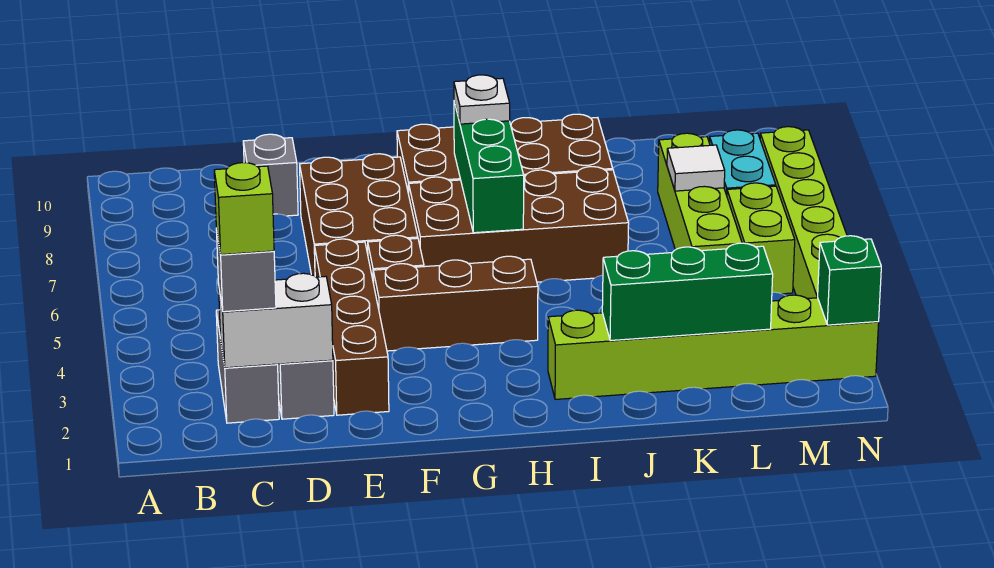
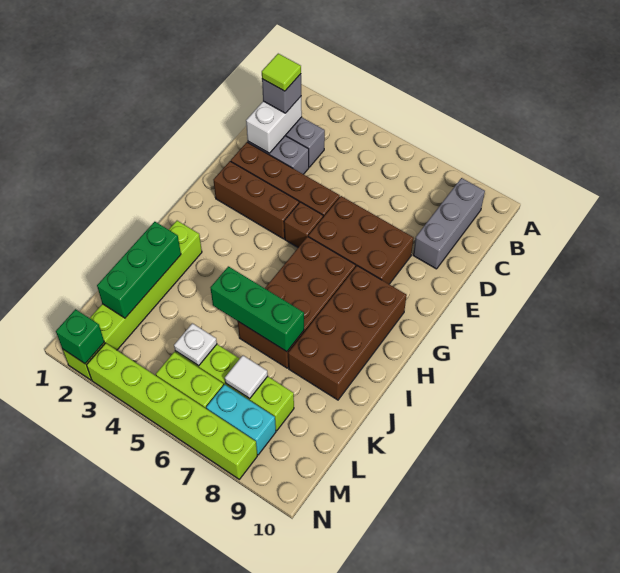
lime brick C2 level 4 -> lime tile C2 level 4
grey brick D9 level 1 -> grey brick B9:D9 level 1
brown brick F4:H4 level 1 -> brown brick F2:F4 level 1
green brick H6:H8 level 2 -> green brick J5:J7 level 2
white plate H8 level 3 -> white plate L5 level 2

